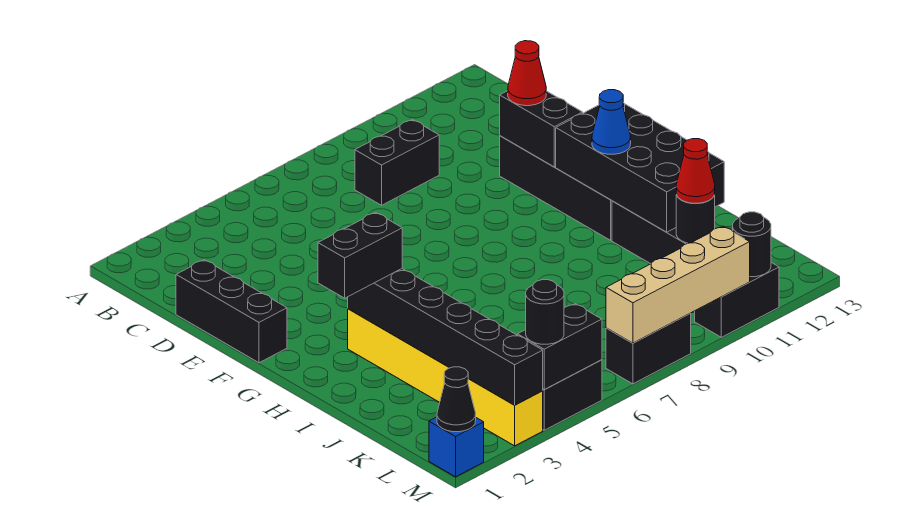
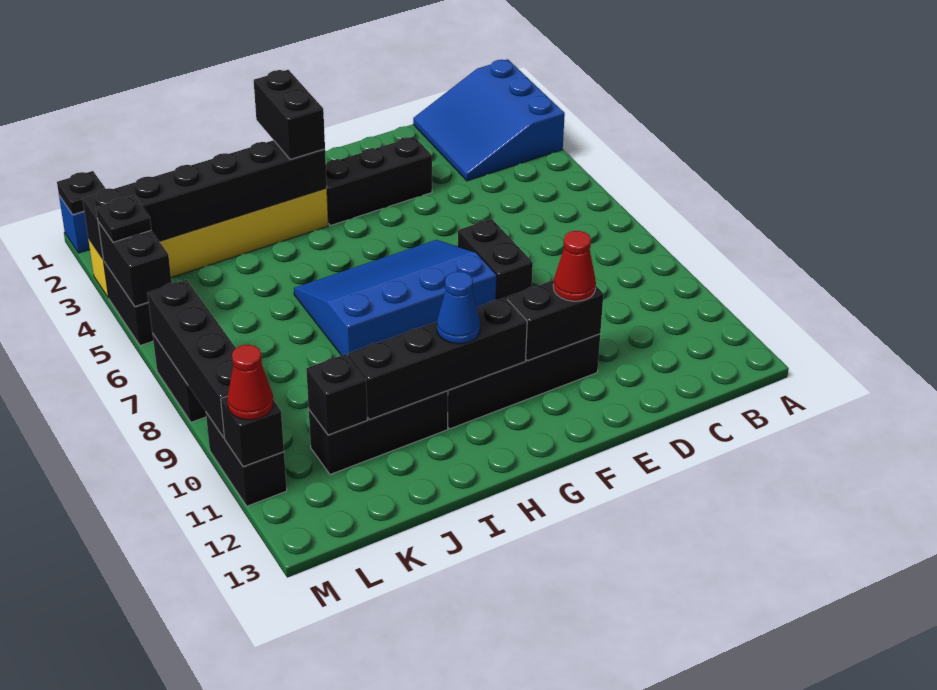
none -> blue slope A1:C3 level 1 top A
black brick C8:C9 level 1 -> black brick E7:E8 level 1
black brick D1:F1 level 1 -> black brick E3:G3 level 1
none -> blue slope F6:I8 level 1 top 8
black brick G11:J12 level 2 -> black brick G11:J11 level 2
black round brick K11 level 2 -> black brick K11 level 2
red cone K11 level 3 -> red cone M11 level 3
black cone M1 level 2 -> black plate M1 level 2
black round brick M4 level 3 -> black plate M4 level 3
tan brick M7:M10 level 2 -> black brick M7:M10 level 2
black round brick M11 level 2 -> black brick M11 level 2

